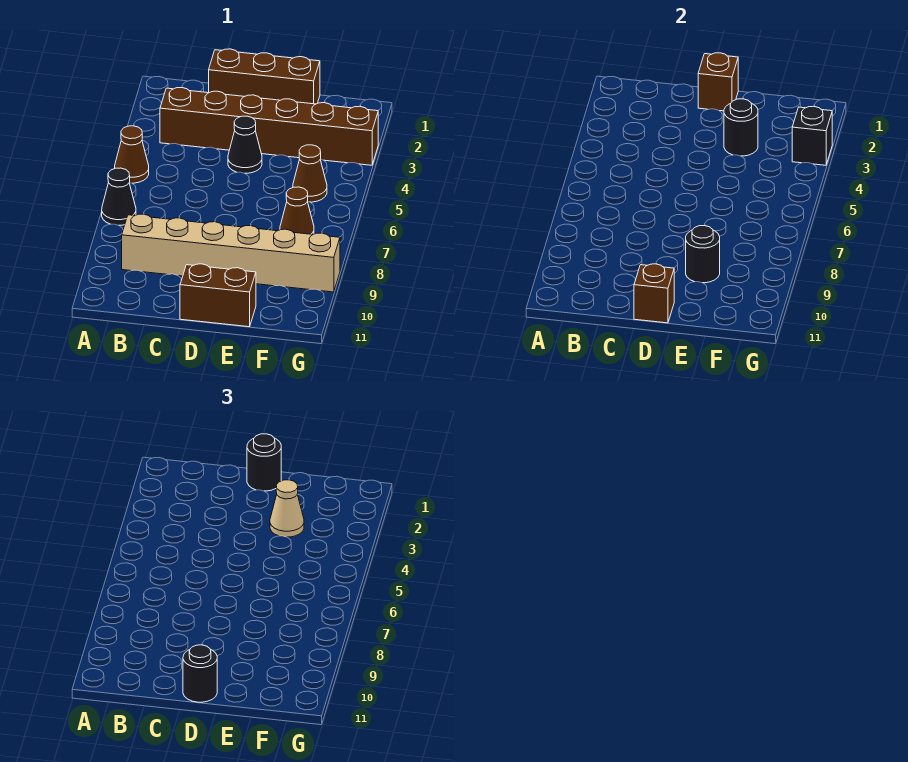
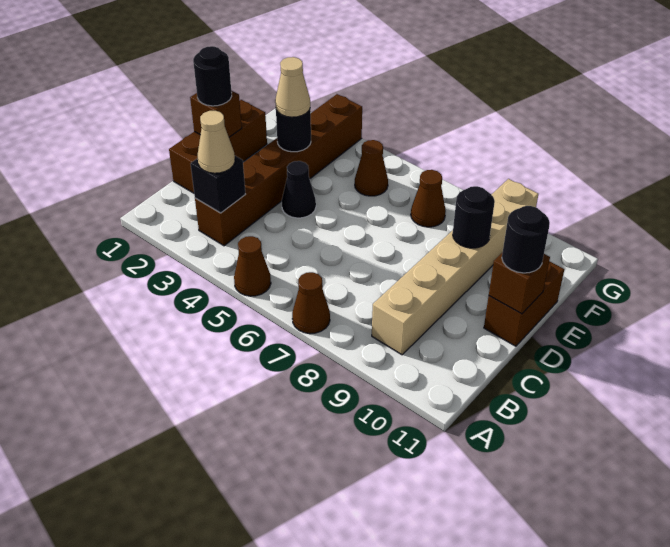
black cone A7 level 1 -> brown cone A7 level 1
none -> tan cone B3 level 3
black brick G3 level 2 -> black brick B3 level 2

